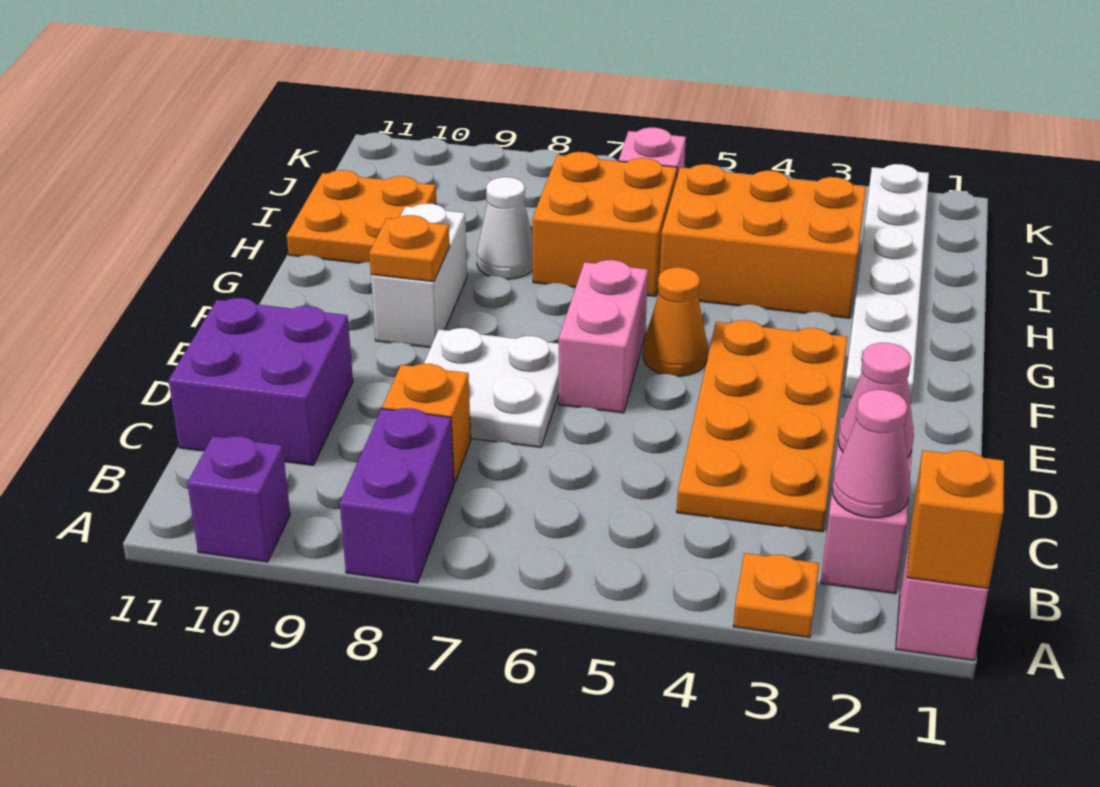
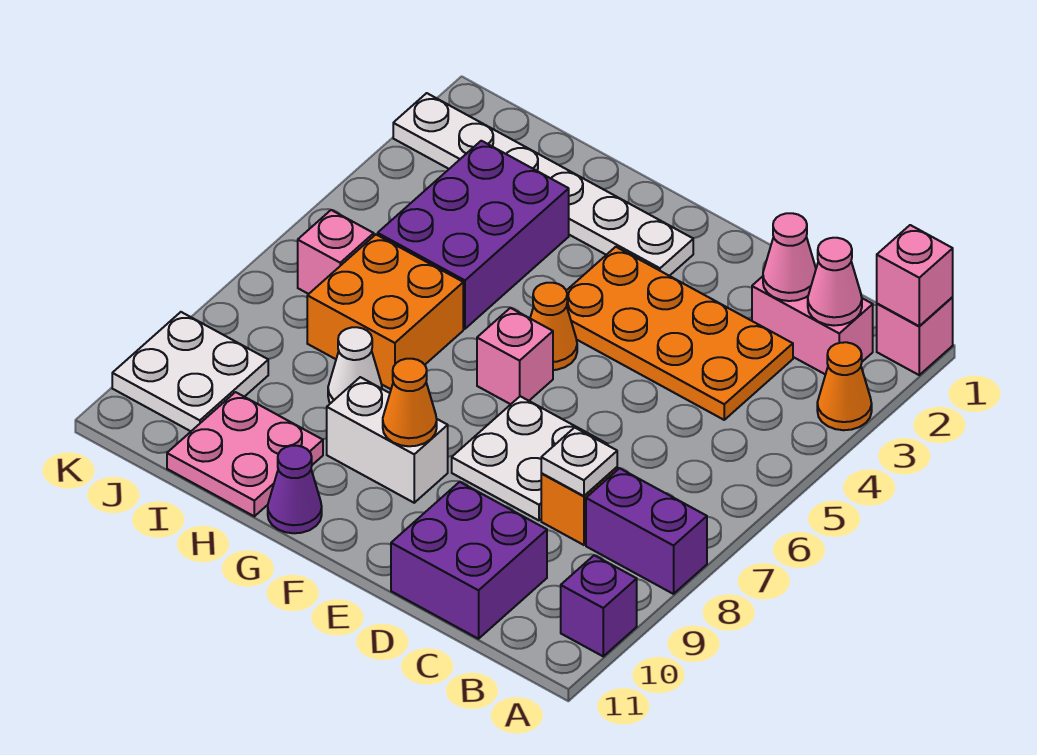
orange brick A1 level 2 -> pink brick A1 level 2
orange plate A3 level 1 -> orange cone A3 level 1
none -> white plate C8 level 2
pink brick E6:F6 level 1 -> pink brick F6 level 1
orange plate F9 level 2 -> orange cone F9 level 2
none -> purple cone G11 level 1
orange brick H3:I5 level 1 -> purple brick H3:I5 level 1
orange plate H10:I11 level 1 -> pink plate H10:I11 level 1
none -> white plate J9:K10 level 1

